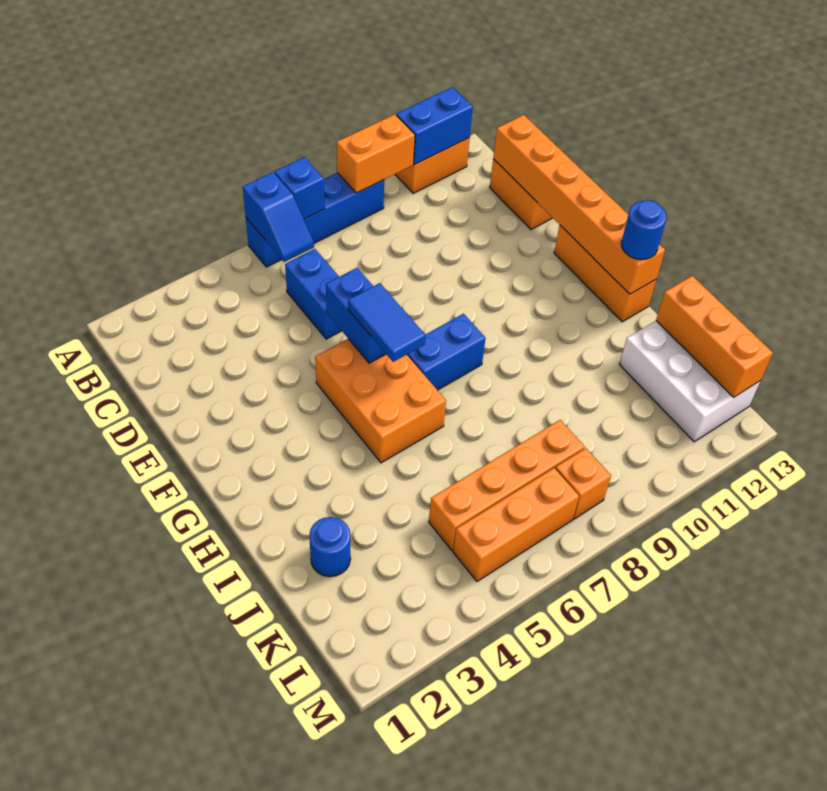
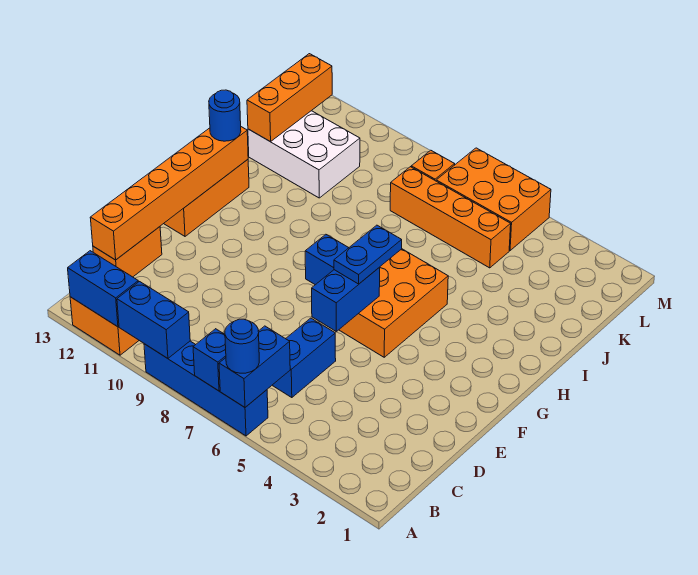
blue slope A6:B6 level 2 top A -> blue brick A6:B6 level 2
orange brick A9:A10 level 2 -> blue brick A9:A10 level 2
blue tile F6:G6 level 3 -> blue plate F6:G6 level 3
blue round brick J2 level 1 -> blue round brick A6 level 3
white brick J12:L13 level 1 -> white brick J11:K13 level 1
orange brick L5:L7 level 1 -> orange brick L5:M7 level 1

